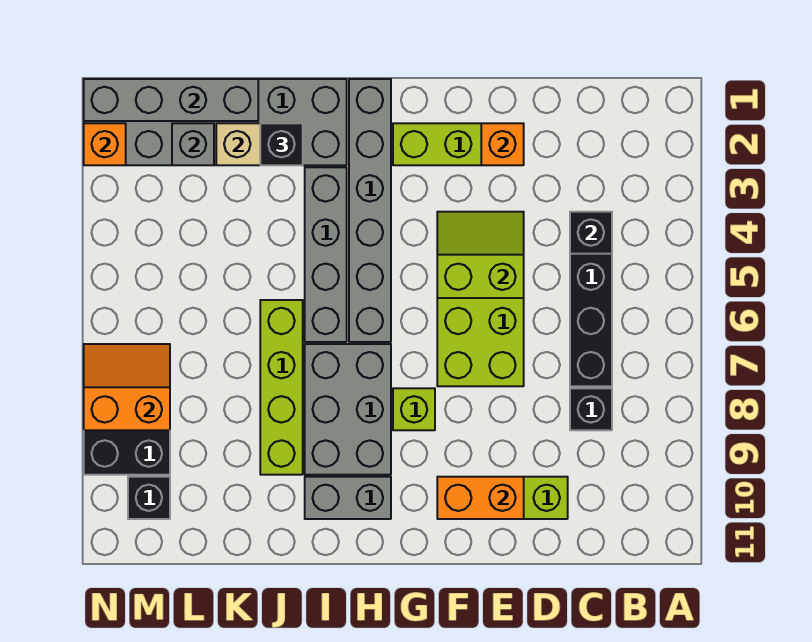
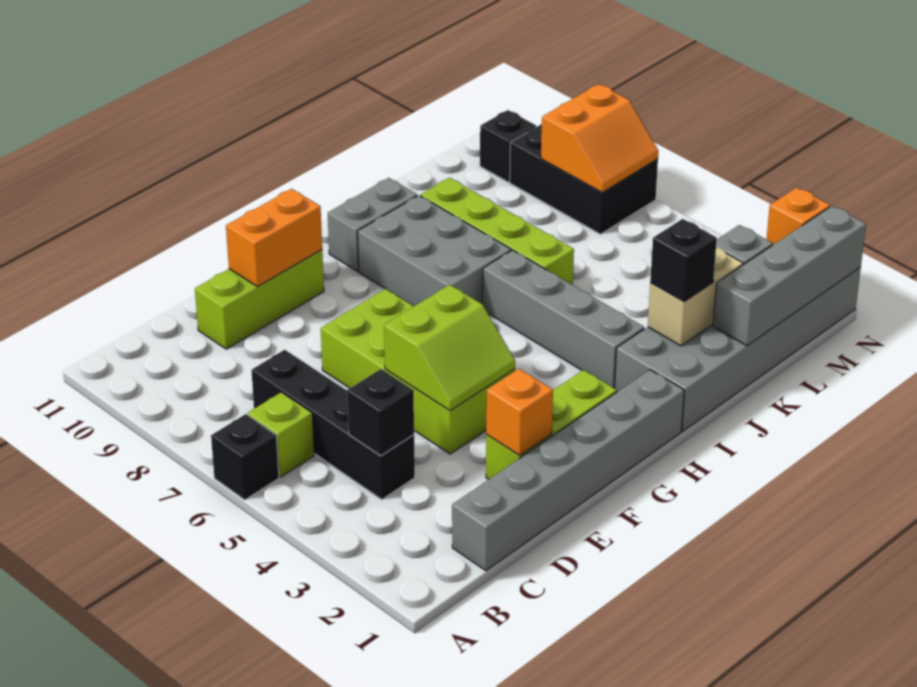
black brick C8 level 1 -> black brick A6 level 1
lime brick G8 level 1 -> lime brick B6 level 1
grey brick H1:H6 level 1 -> grey brick C1:H1 level 1

